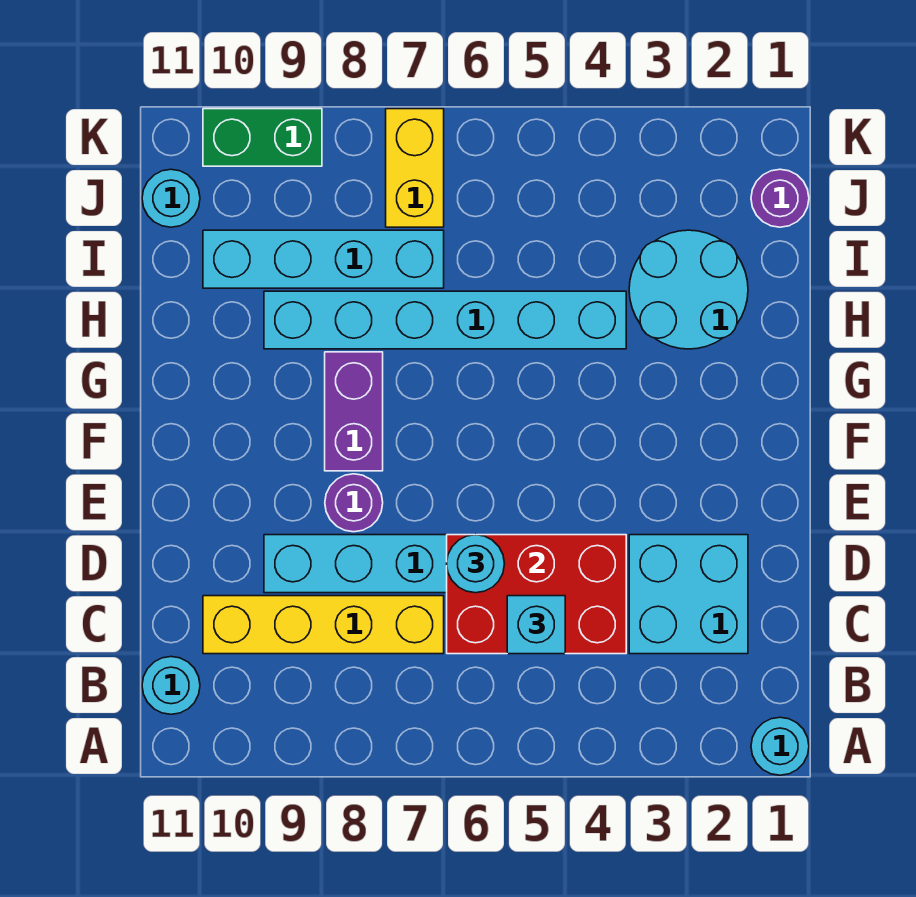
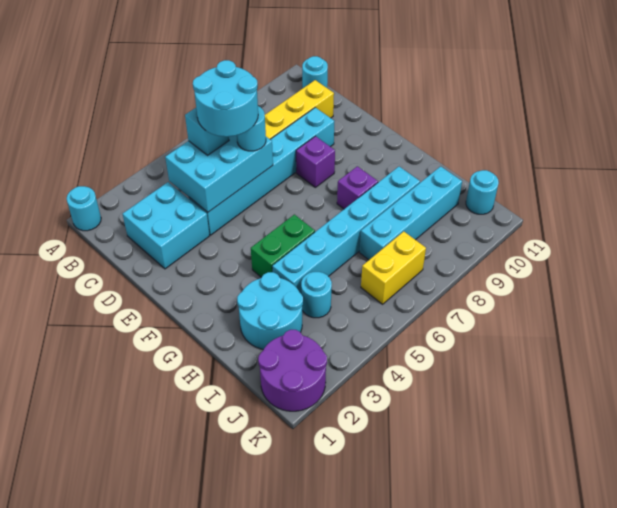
red brick C4:D6 level 2 -> cyan brick C4:D6 level 2
none -> cyan round brick C5:D6 level 4
purple round brick E8 level 1 -> purple brick E8 level 1
purple brick F8:G8 level 1 -> purple brick G8 level 1
none -> cyan round brick I4 level 1
purple round brick J1 level 1 -> purple round brick J1:K2 level 1
yellow brick J7:K7 level 1 -> yellow brick J6:J7 level 1
green brick K9:K10 level 1 -> green brick G4:G5 level 1

